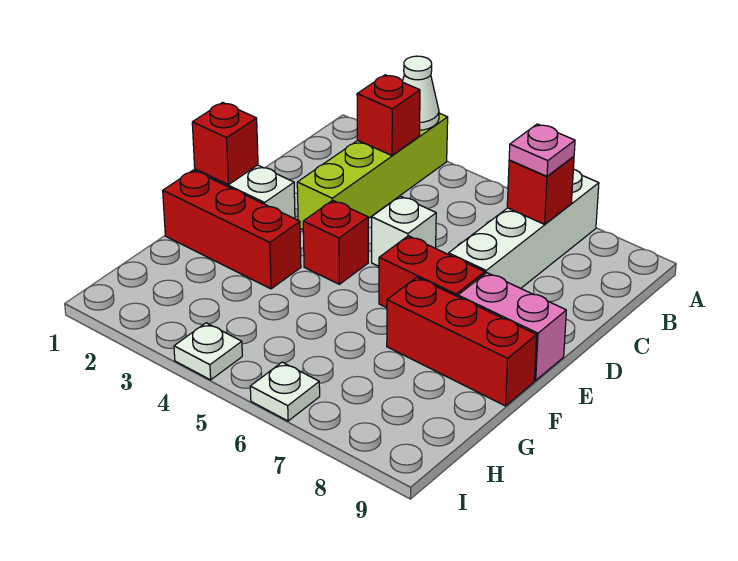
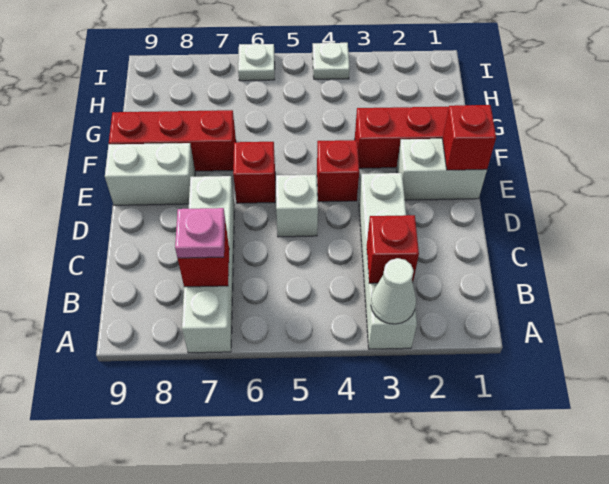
lime brick A3:D3 level 1 -> white brick A3:D3 level 1
red brick E6:E7 level 1 -> red brick E6 level 1
pink brick E8:E9 level 1 -> white brick E8:E9 level 1

